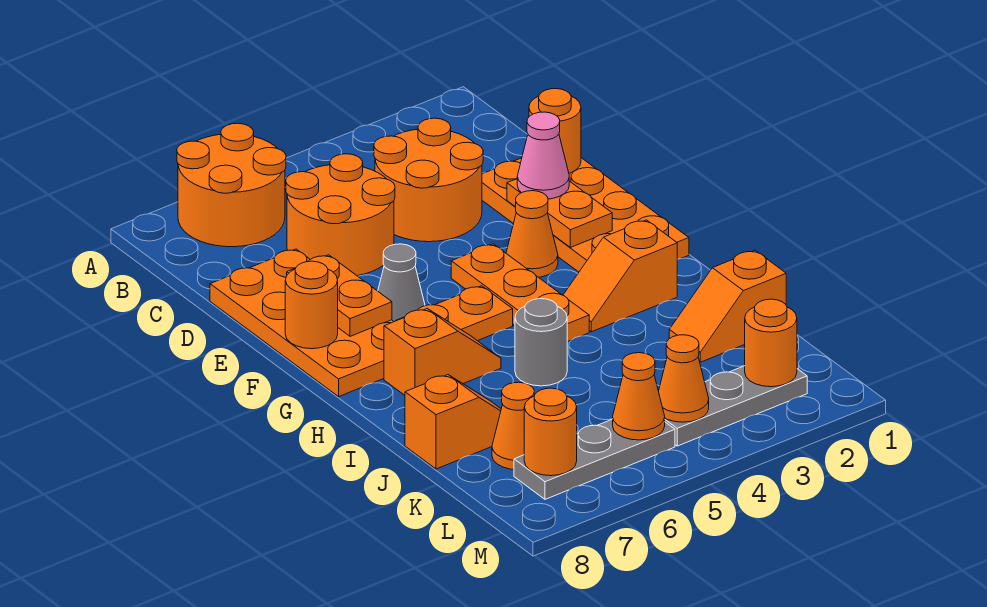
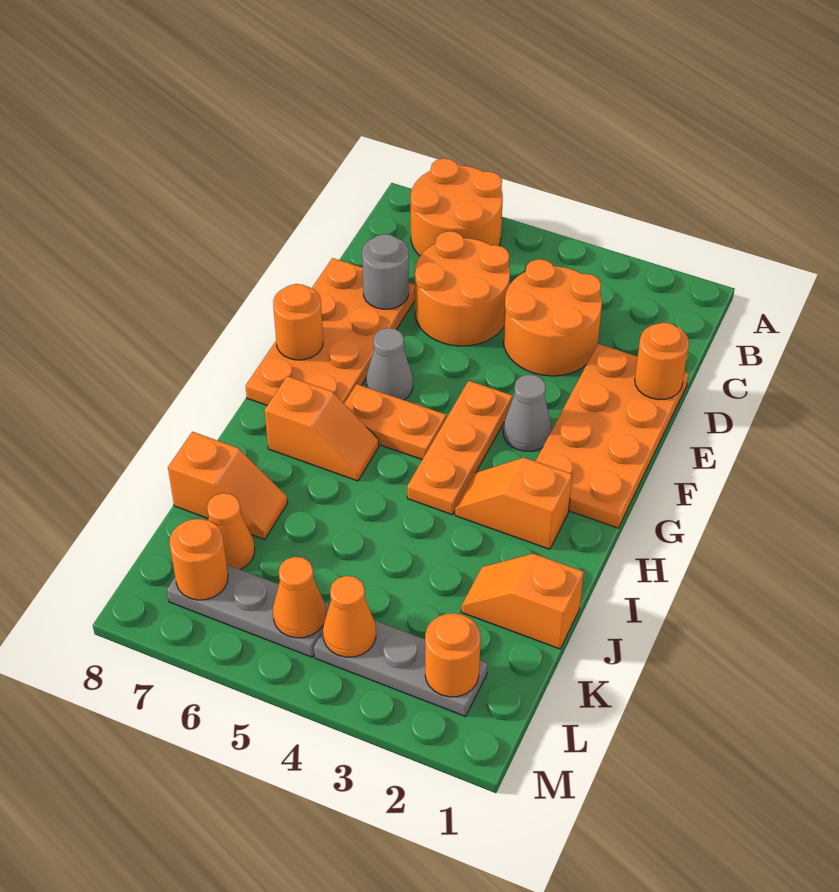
orange plate E2:F2 level 2 -> none
pink cone E2 level 3 -> none
orange plate E7:F7 level 2 -> none
orange cone F3 level 1 -> grey cone F3 level 1
grey round brick I5 level 1 -> grey round brick D7 level 2

